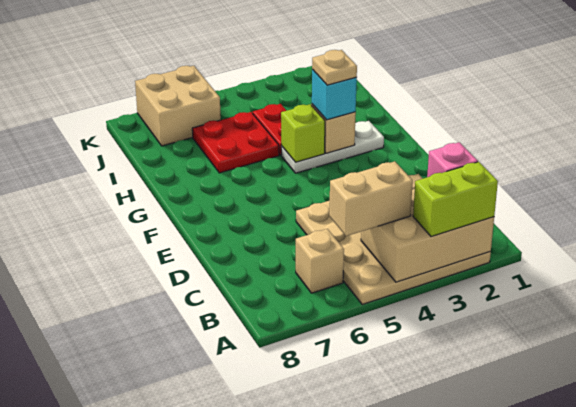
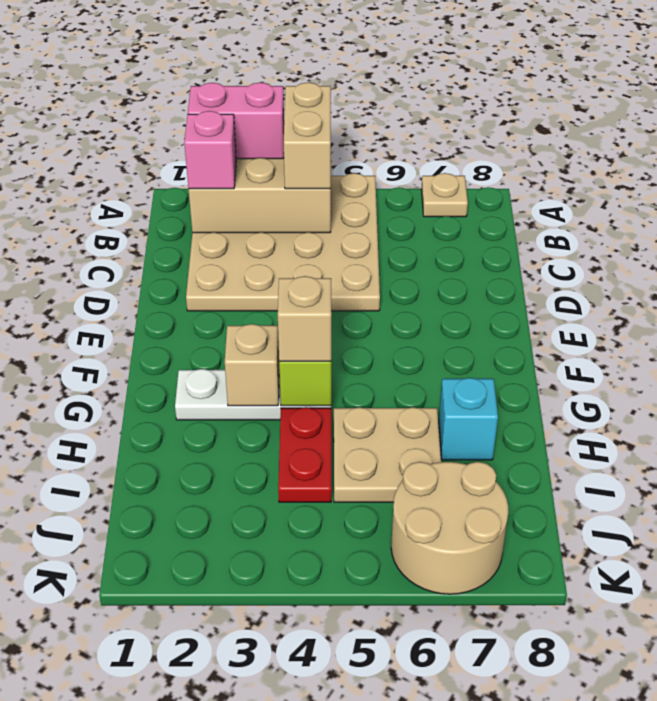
lime brick A2:A3 level 3 -> pink brick A2:A3 level 3
tan brick B4:B5 level 3 -> tan brick A4:B4 level 3
tan brick B6 level 1 -> tan brick G4 level 3
cyan brick G3 level 3 -> cyan brick H7 level 1
tan plate G3 level 4 -> tan plate A7 level 1
red plate H5:I6 level 1 -> tan plate H5:I6 level 1
tan brick J6:K7 level 1 -> tan round brick J6:K7 level 1

